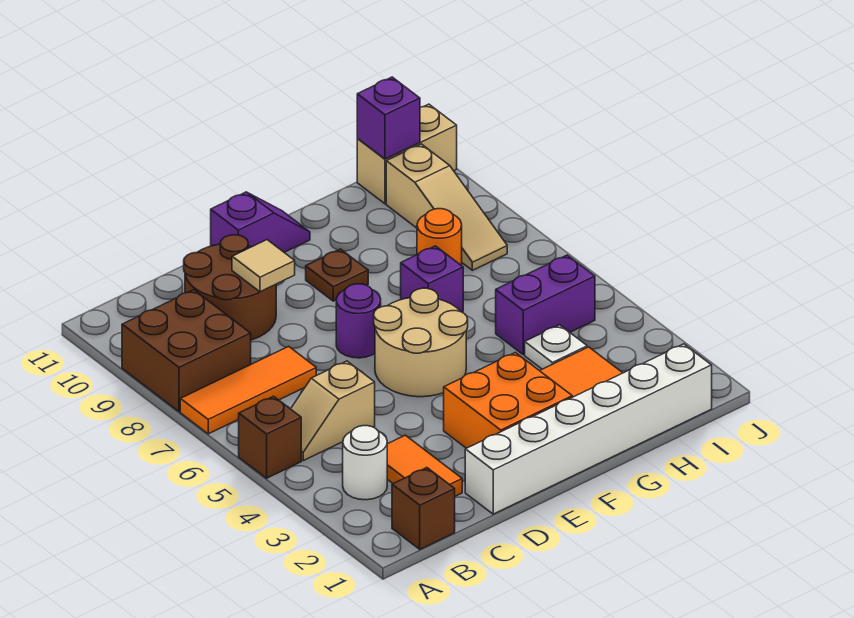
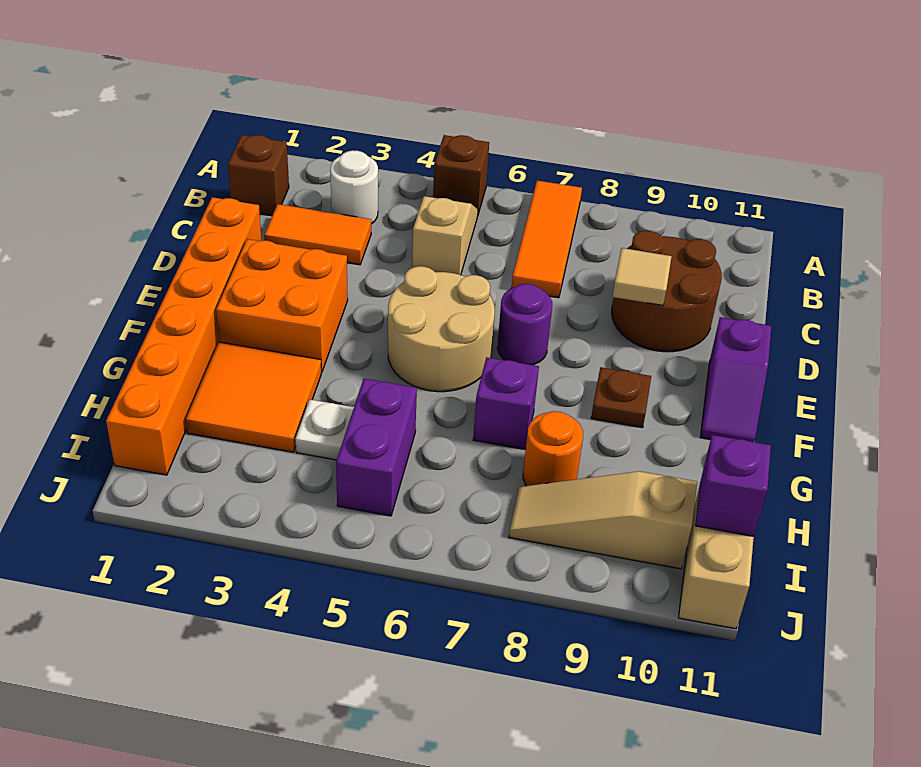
brown brick A8:B9 level 1 -> none
white brick D1:I1 level 1 -> orange brick D1:I1 level 1

